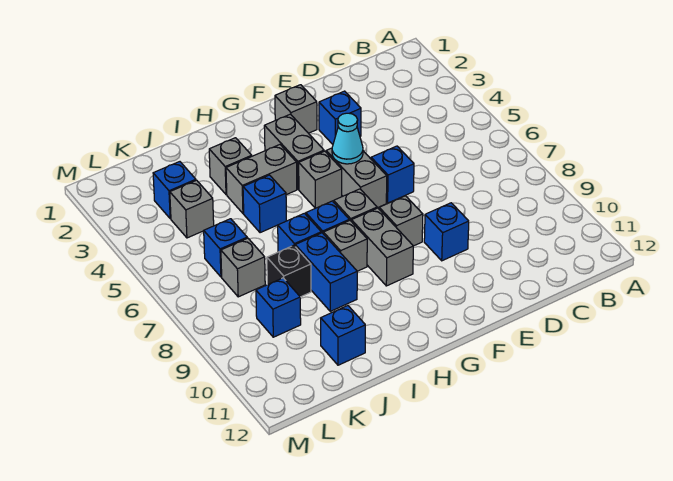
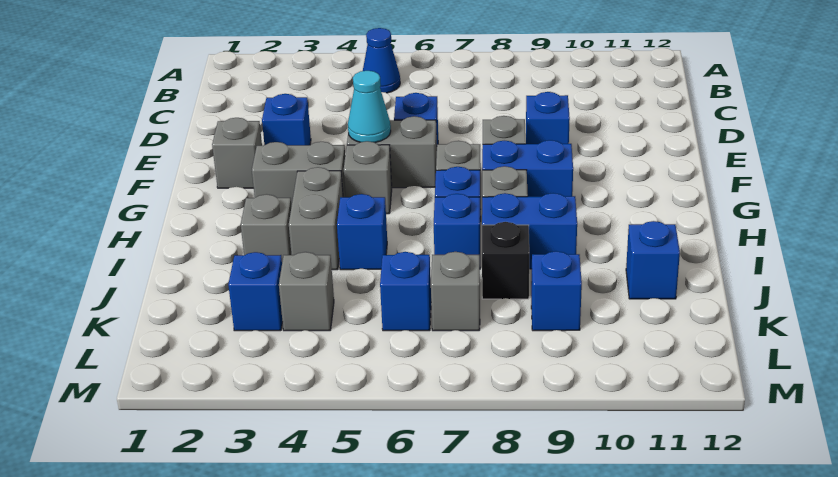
none -> blue cone B5 level 1
grey brick G8:G9 level 1 -> blue brick G8:G9 level 1

